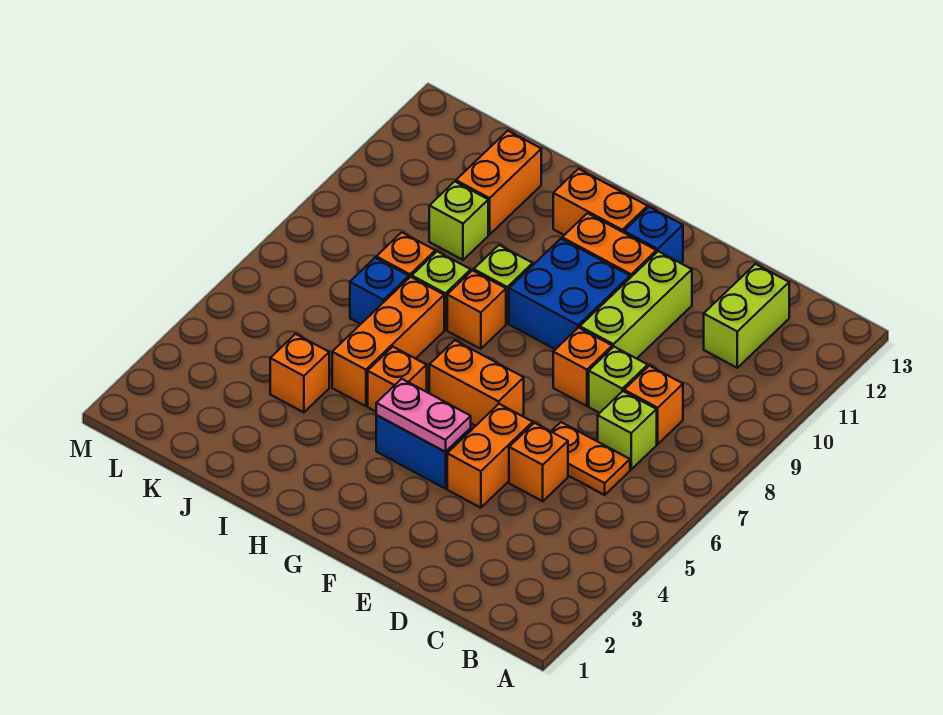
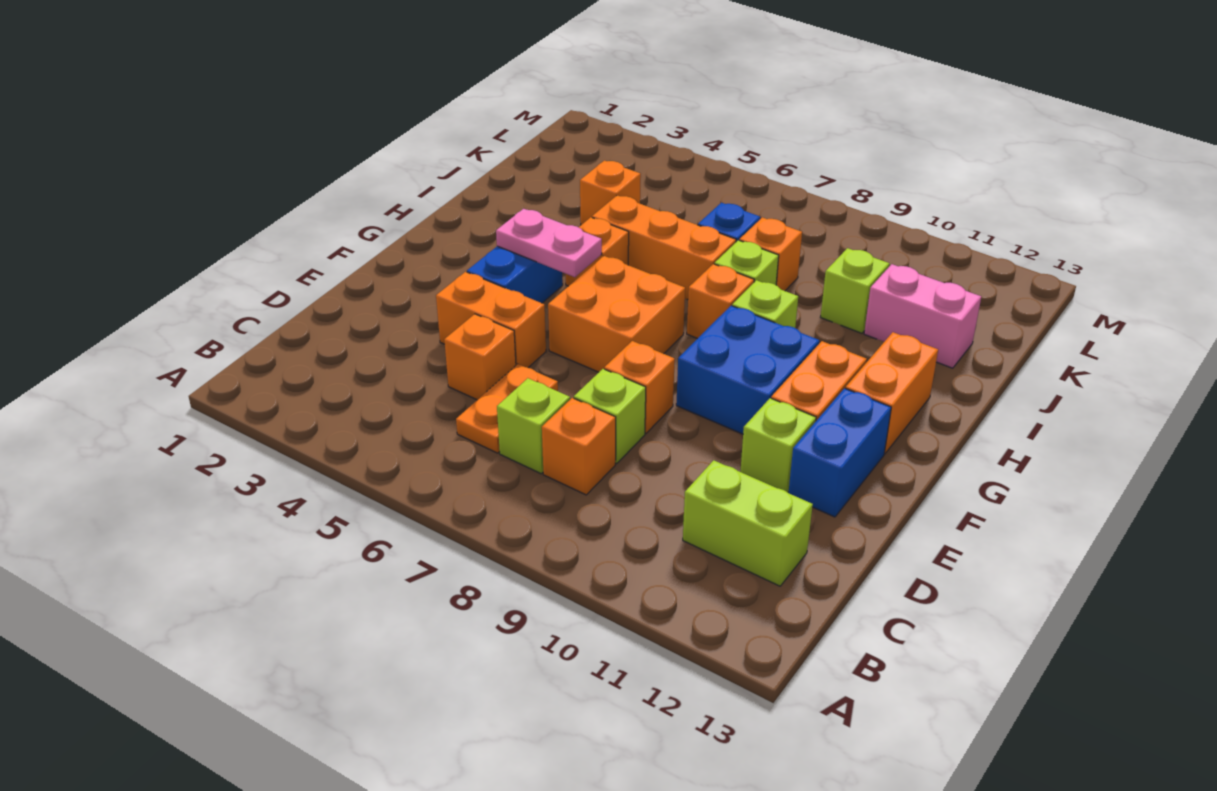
lime brick E9:E11 level 1 -> lime brick E11 level 1
pink plate F4:G4 level 2 -> pink plate G4:G5 level 2
orange brick F6:G6 level 1 -> orange brick F6:G7 level 1
blue brick F12 level 1 -> blue brick E12:F12 level 1
orange brick J11:J12 level 1 -> pink brick J11:J12 level 1

